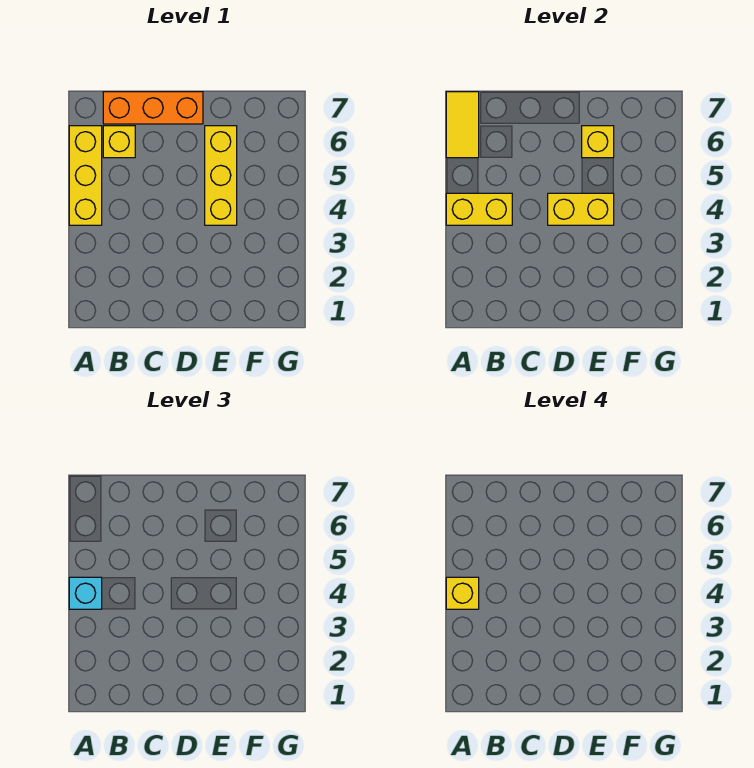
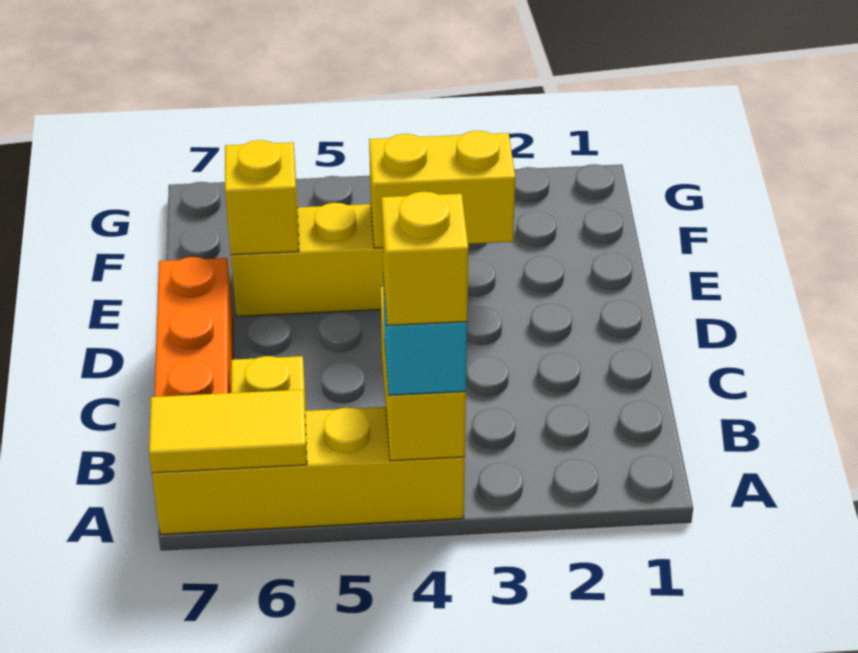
yellow brick A4:A6 level 1 -> yellow brick A4:A7 level 1
yellow brick D4:E4 level 2 -> yellow brick E3:E4 level 2

